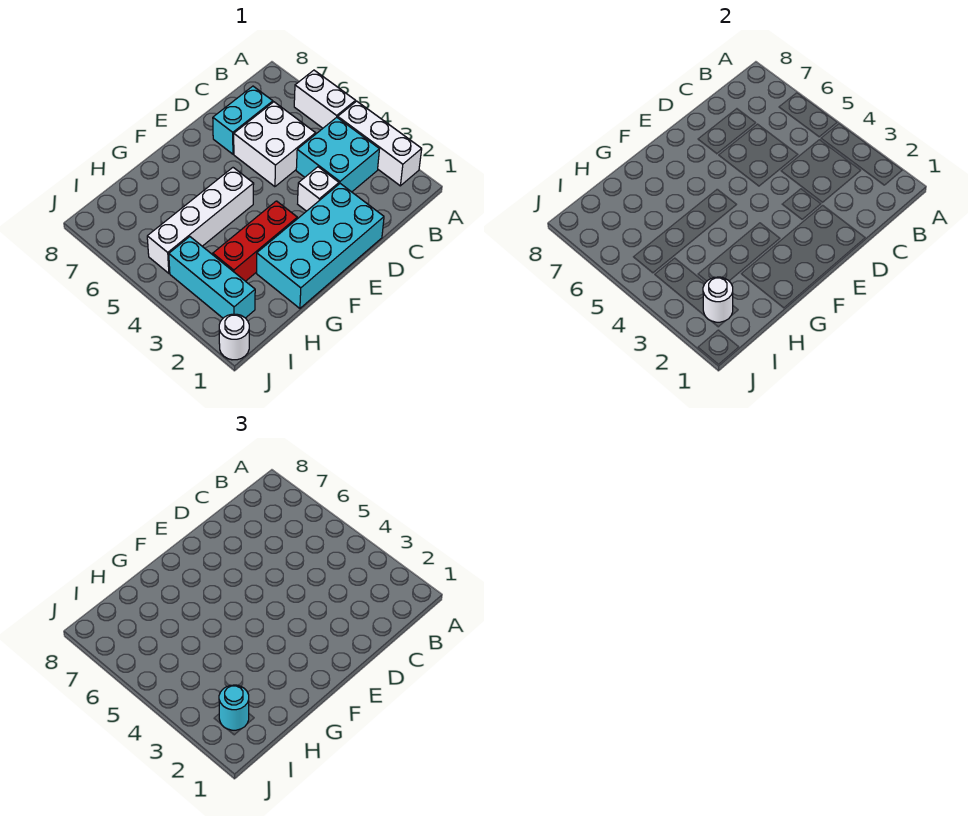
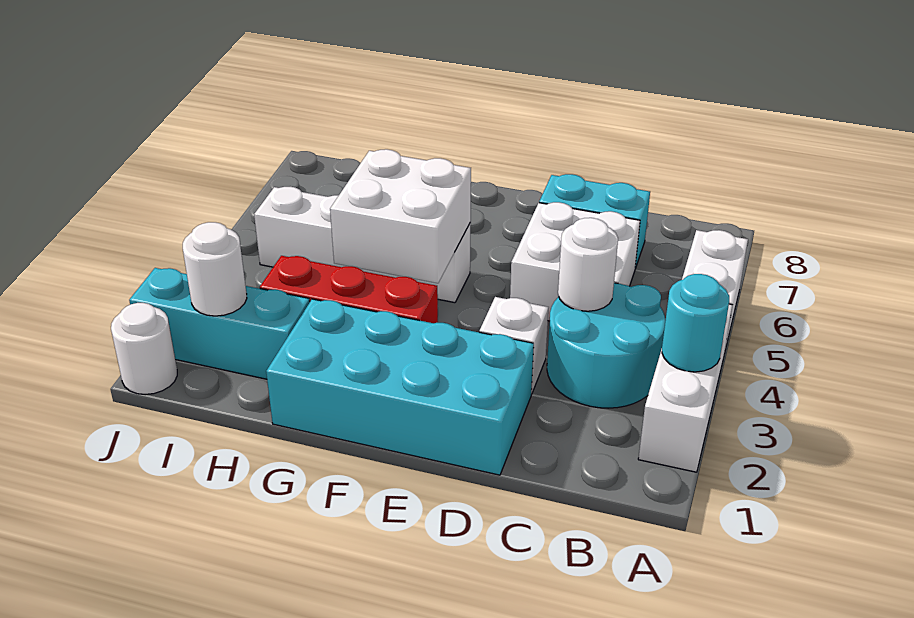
cyan brick B3:C4 level 1 -> cyan round brick B3:C4 level 1
none -> white round brick C4 level 2
none -> white brick F4:G5 level 2
cyan brick I2:I4 level 1 -> cyan brick H2:J2 level 1
cyan round brick I2 level 3 -> cyan round brick A3 level 2

